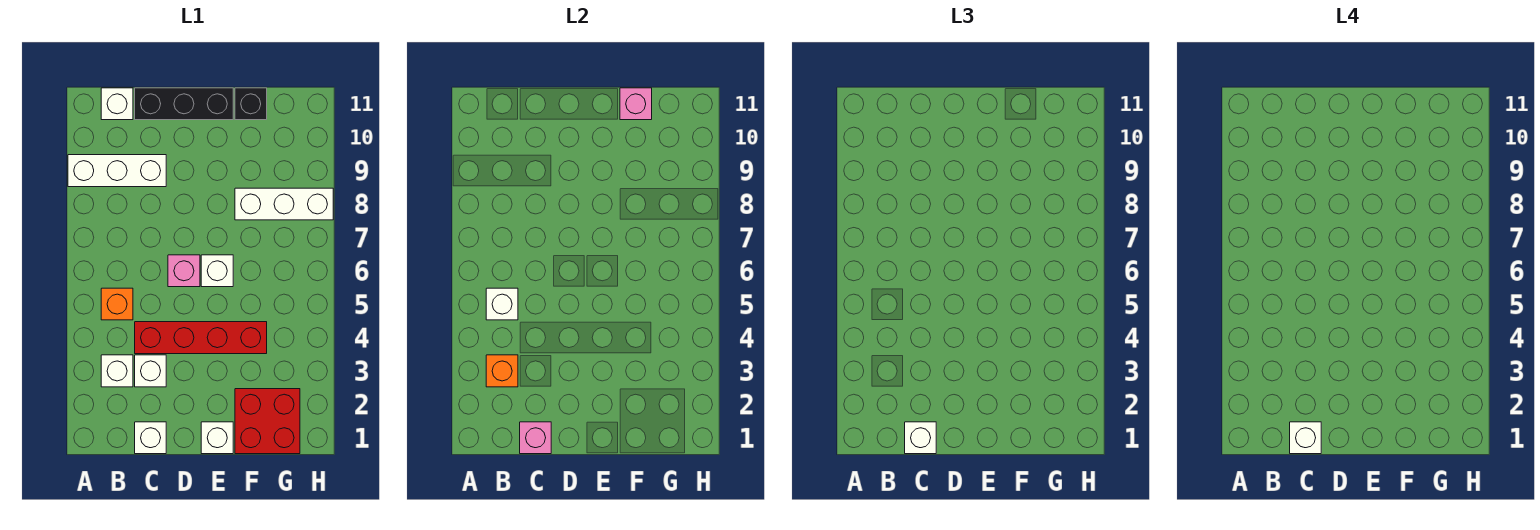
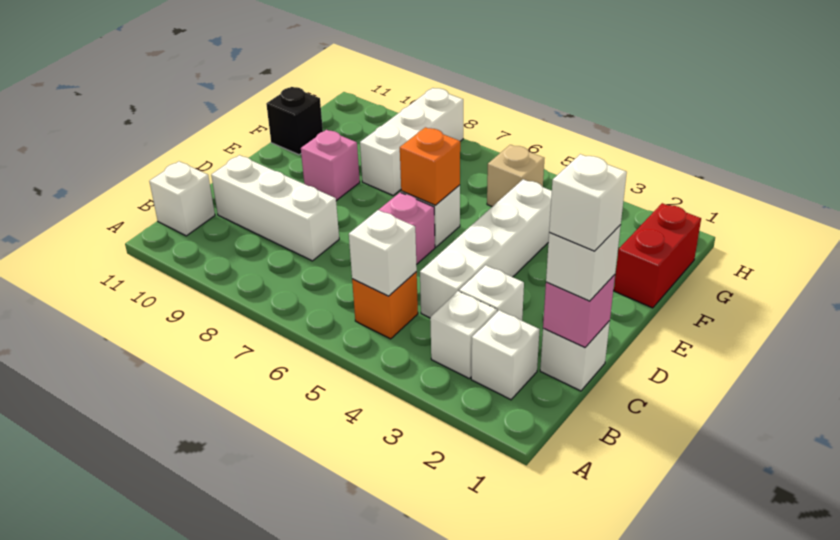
white brick A9:C9 level 1 -> white brick C8:C10 level 1
orange brick B3 level 2 -> orange brick E6 level 2
red brick C4:F4 level 1 -> white brick C4:F4 level 1
black brick C11:E11 level 1 -> none
white brick E1 level 1 -> white brick B2 level 1
red brick F1:G2 level 1 -> red brick F1:G1 level 1
pink brick F11 level 2 -> pink brick E9 level 1
none -> tan brick G5 level 1

